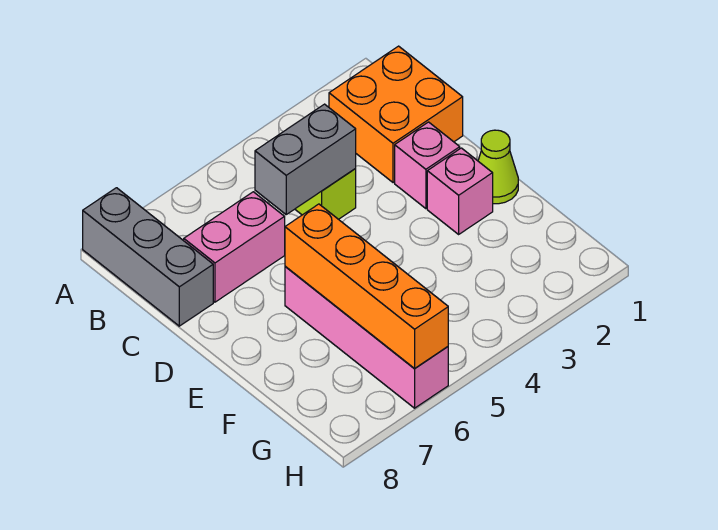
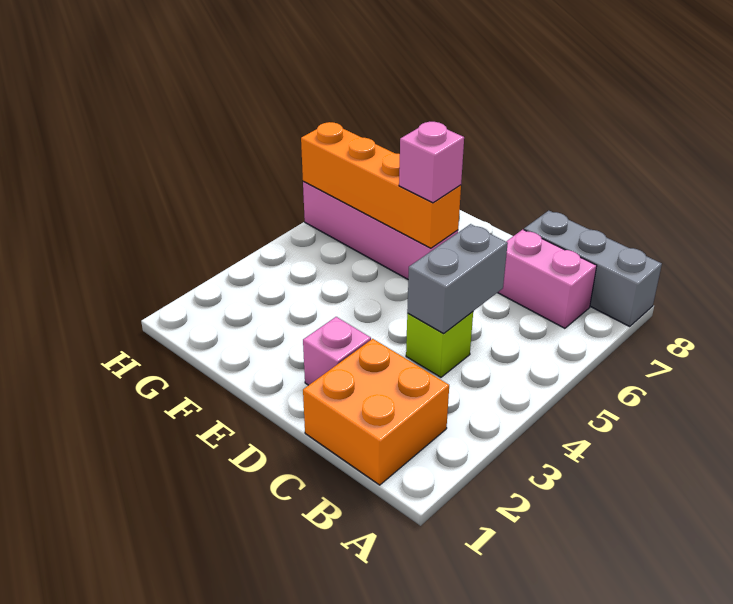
pink brick C6:C7 level 1 -> pink brick B7:C7 level 1
lime cone E1 level 1 -> none
pink brick E2 level 1 -> pink brick E6 level 3

